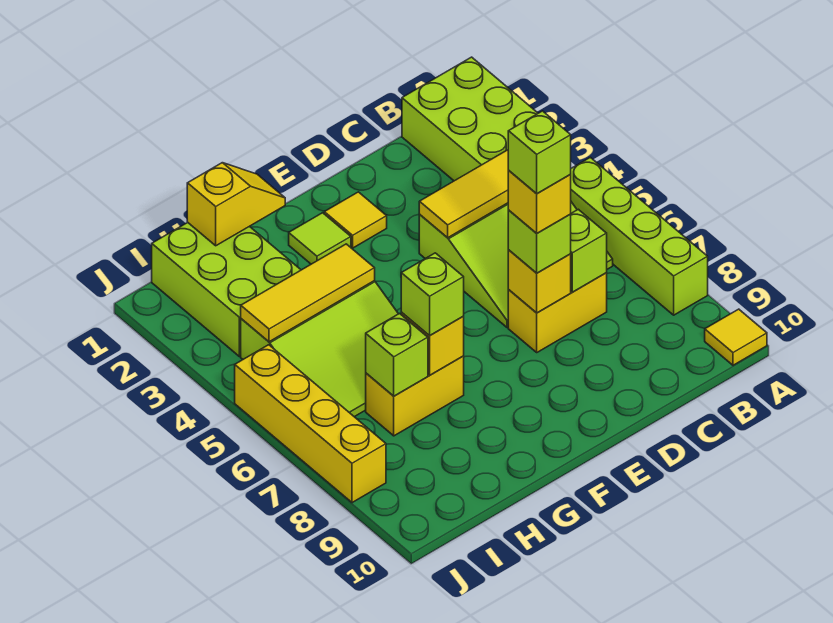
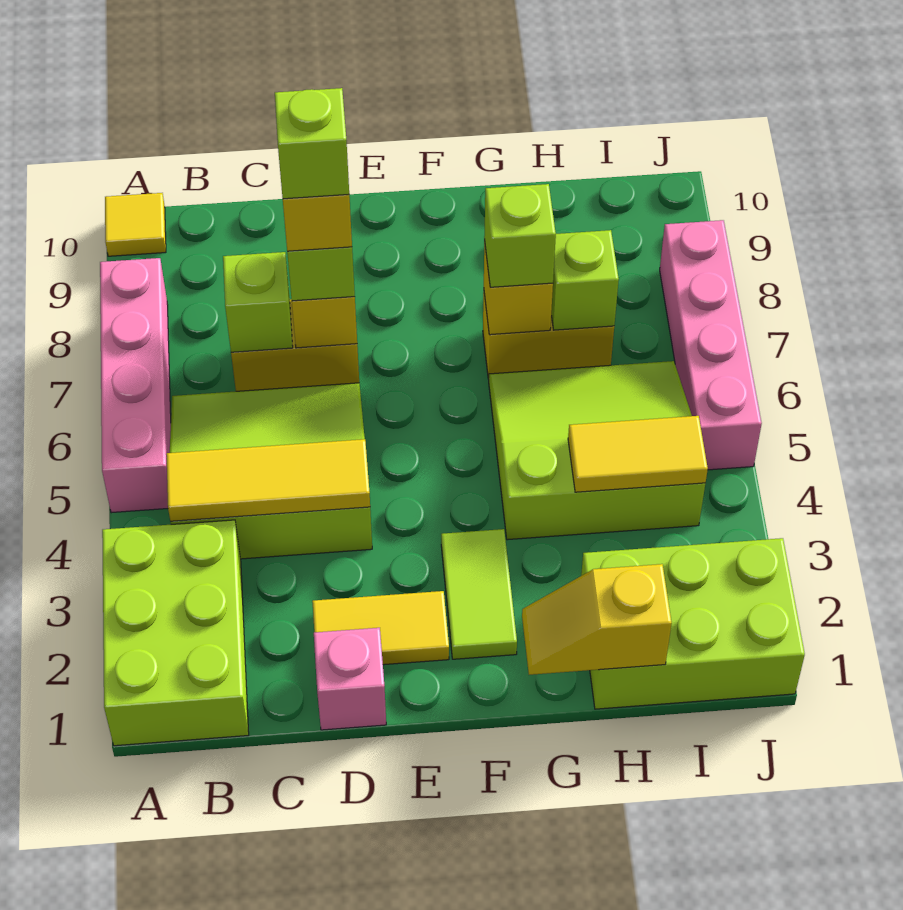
lime brick A5:A8 level 1 -> pink brick A5:A8 level 1
none -> pink brick D1 level 1
yellow tile E2 level 1 -> yellow tile D2:E2 level 1
lime tile F2 level 1 -> lime tile F2:F3 level 1
yellow tile G4:I4 level 2 -> yellow tile H4:I4 level 2
lime brick H1:I3 level 1 -> lime brick H1:J2 level 1
yellow brick J5:J8 level 1 -> pink brick J5:J8 level 1

